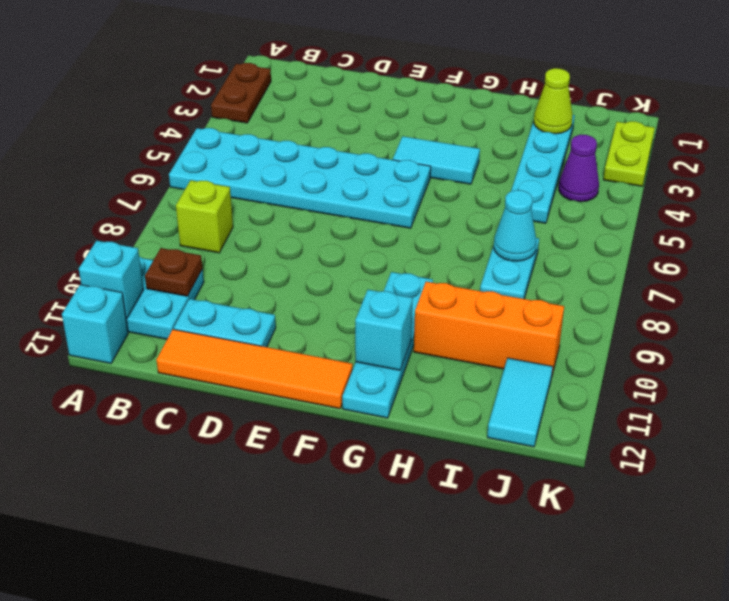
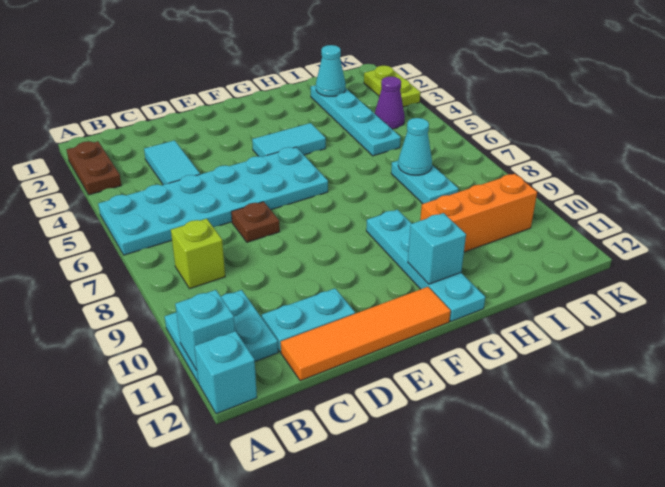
brown plate B10 level 2 -> brown plate D7 level 1
lime cone I2 level 2 -> cyan cone I2 level 2
cyan tile J11:J12 level 1 -> cyan tile C3:C4 level 1

